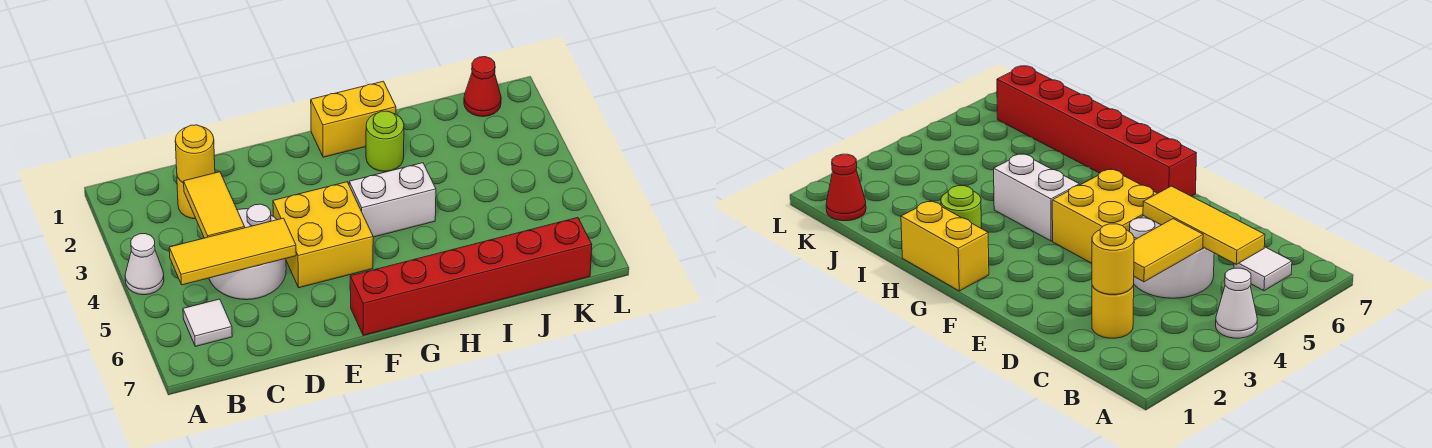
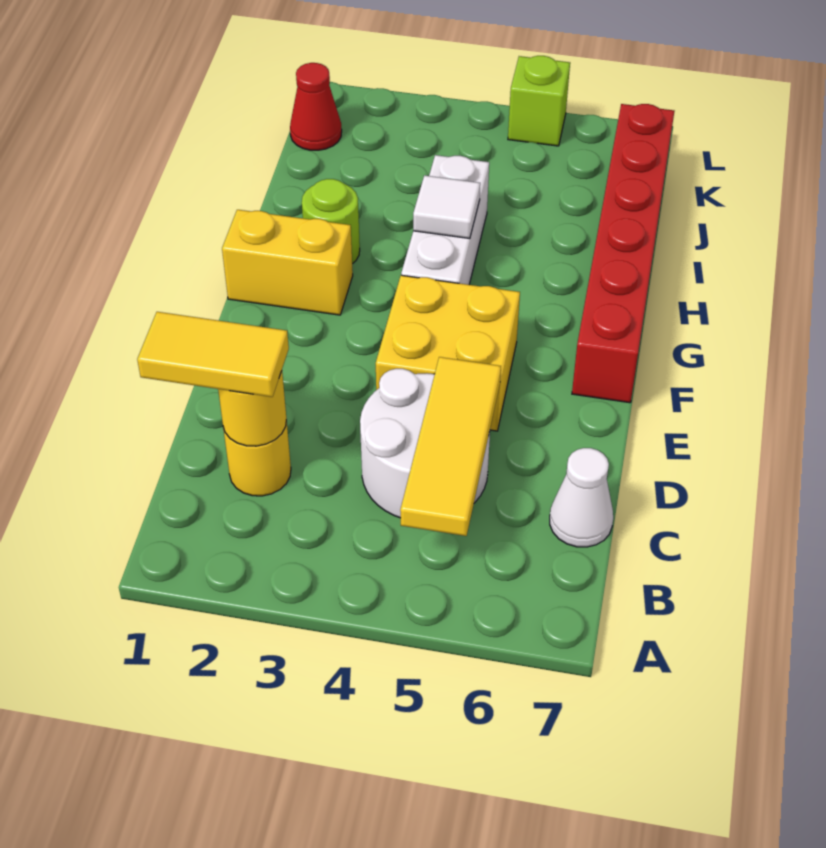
white cone A4 level 1 -> white cone C7 level 1
white tile B6 level 1 -> white tile H4 level 2
yellow tile C3:C4 level 2 -> yellow tile C1:C2 level 3
yellow brick G1:H1 level 1 -> yellow brick G1:G2 level 1
white brick G4:H4 level 1 -> white brick G4:I4 level 1
none -> lime brick L5 level 1

